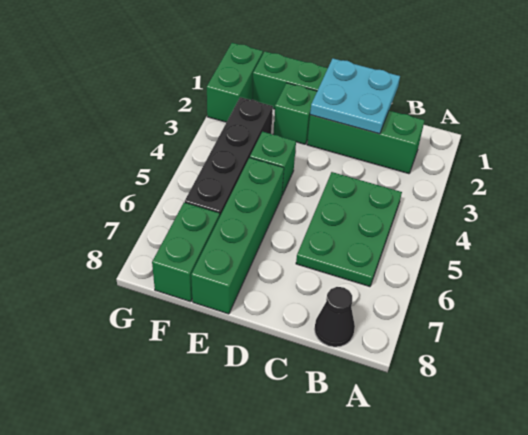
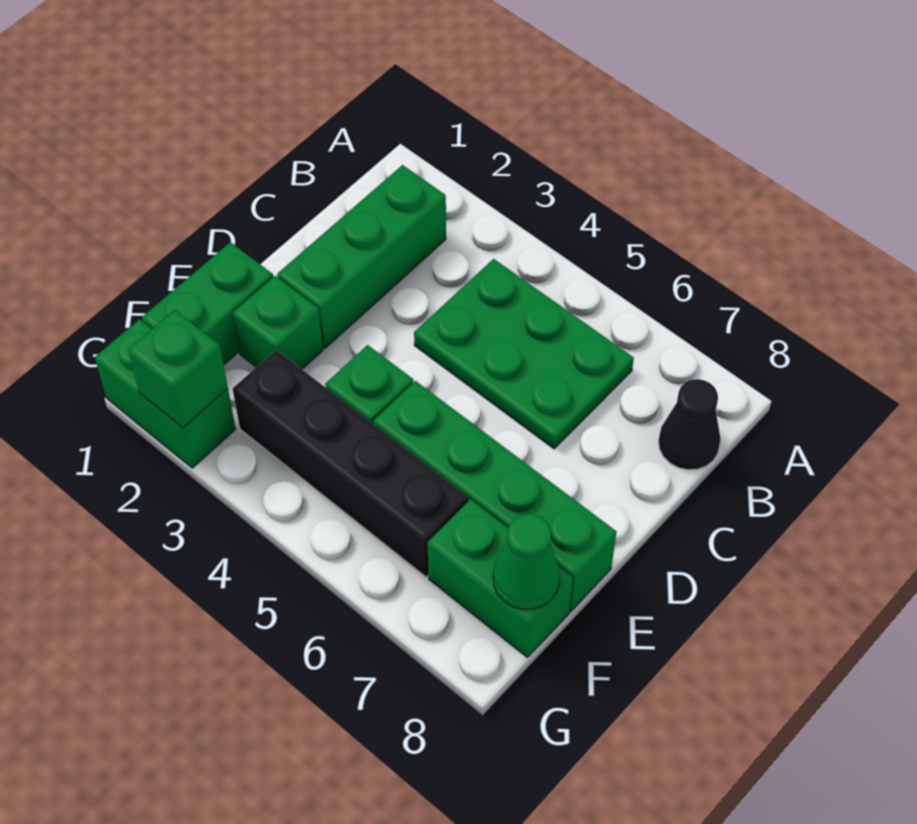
cyan plate C1:D2 level 2 -> none
none -> green cone F8 level 2
none -> green brick G2 level 2

